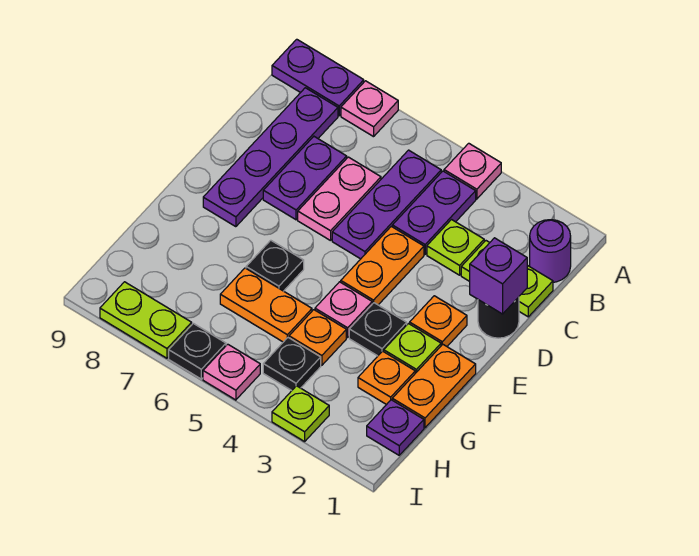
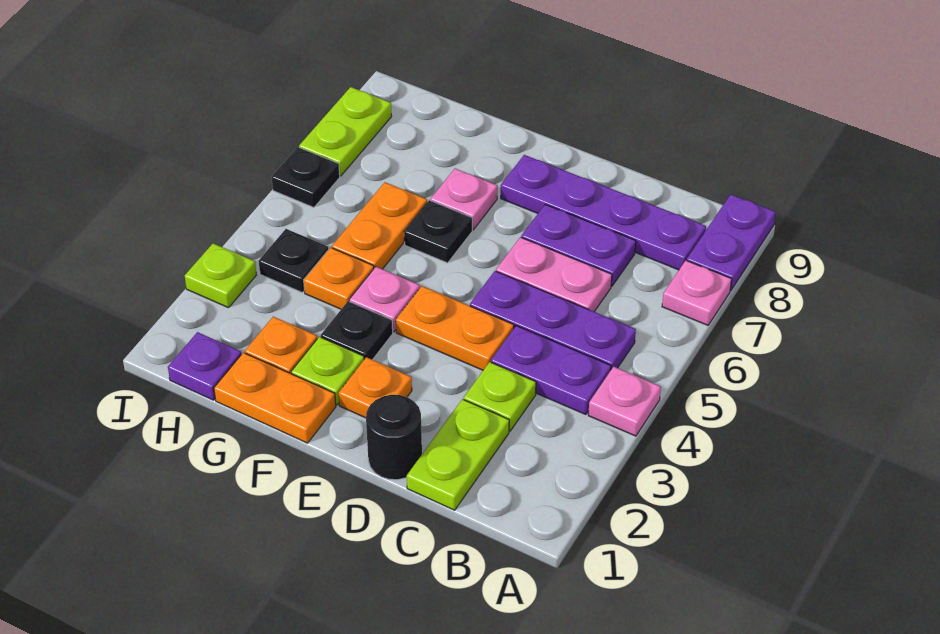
purple round brick B1 level 1 -> none
purple brick D1 level 2 -> none
pink plate I5 level 1 -> pink plate F7 level 1

